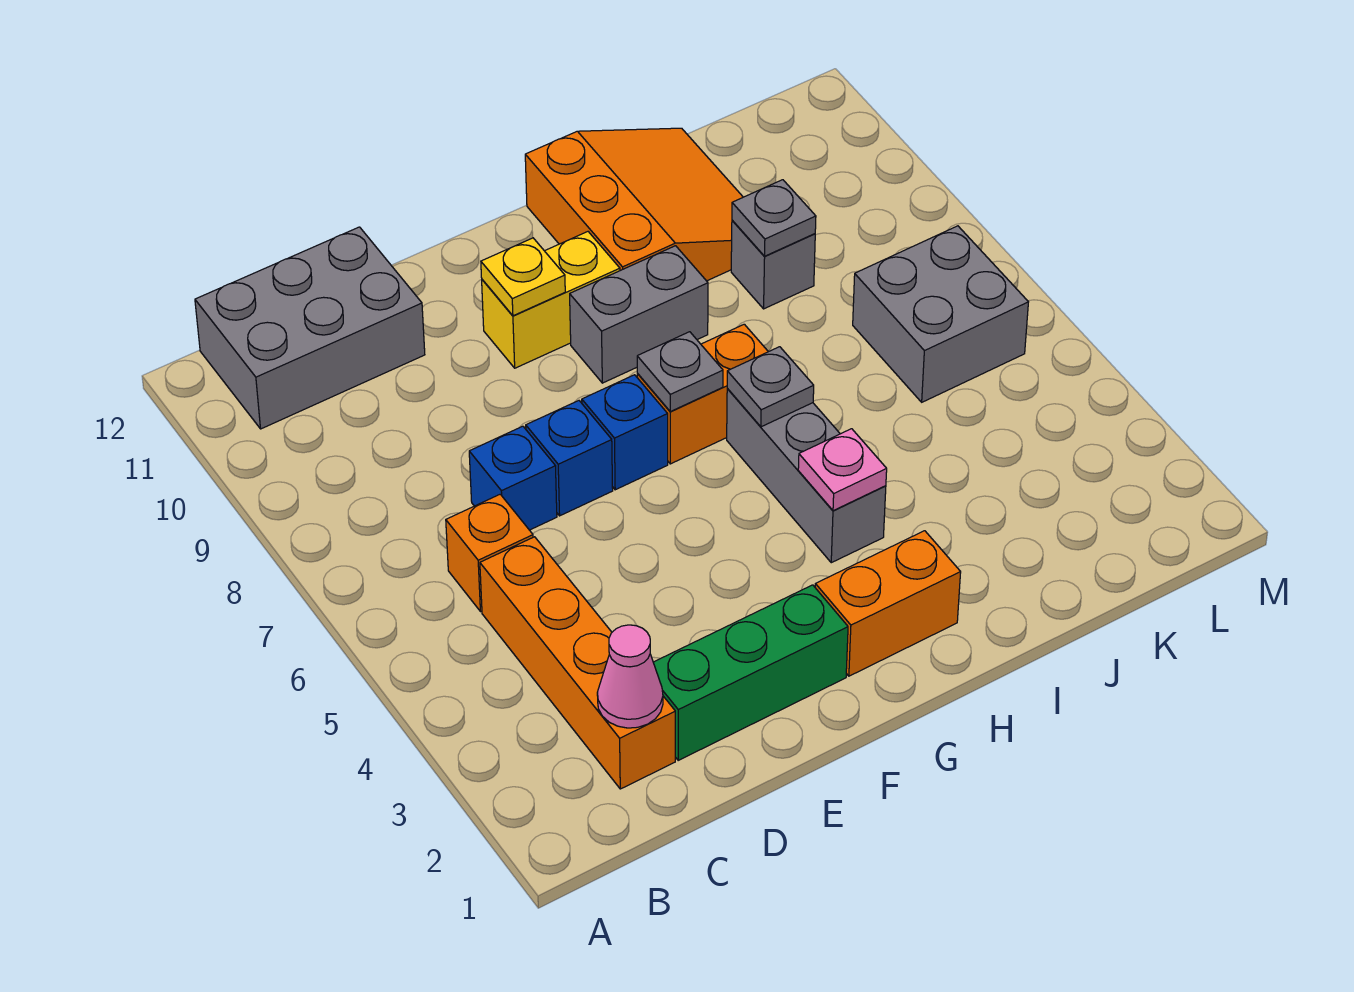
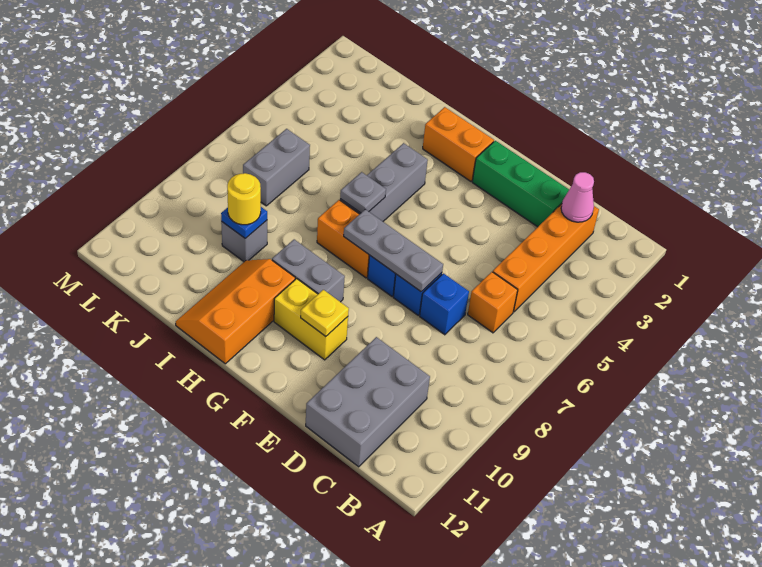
grey brick B11:D12 level 1 -> grey brick C10:D12 level 1
grey plate G7 level 2 -> grey plate E7:G7 level 2
pink plate H4 level 2 -> none
orange slope H10:J12 level 1 top H -> orange slope H10:I12 level 1 top H
grey plate J9 level 2 -> blue plate J9 level 2
none -> yellow round brick J9 level 3
grey brick K6:L7 level 1 -> grey brick K6:K7 level 1

